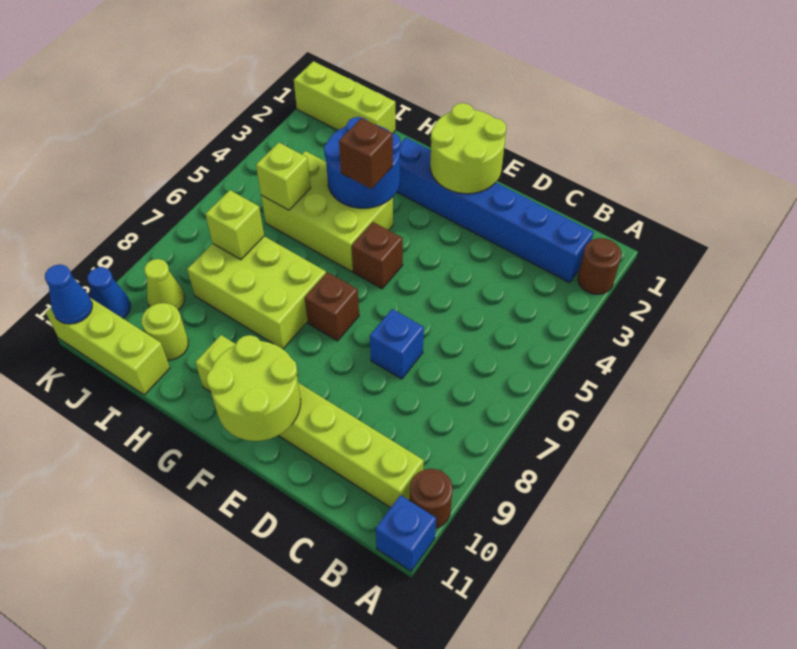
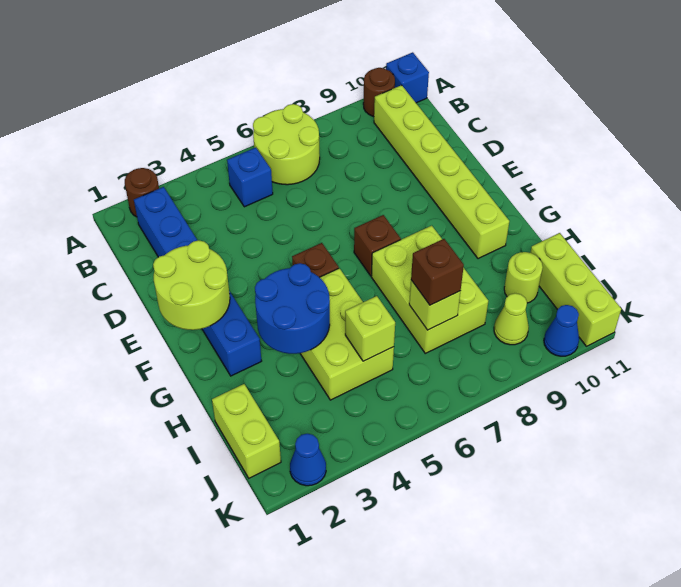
blue brick D7 level 1 -> blue brick B5 level 1
lime round brick E10:F11 level 2 -> lime round brick A6:B7 level 1
brown brick G4 level 3 -> brown brick I7 level 3
lime brick I1:K1 level 1 -> lime brick I1:J1 level 1
blue cone K11 level 2 -> blue cone K2 level 1

